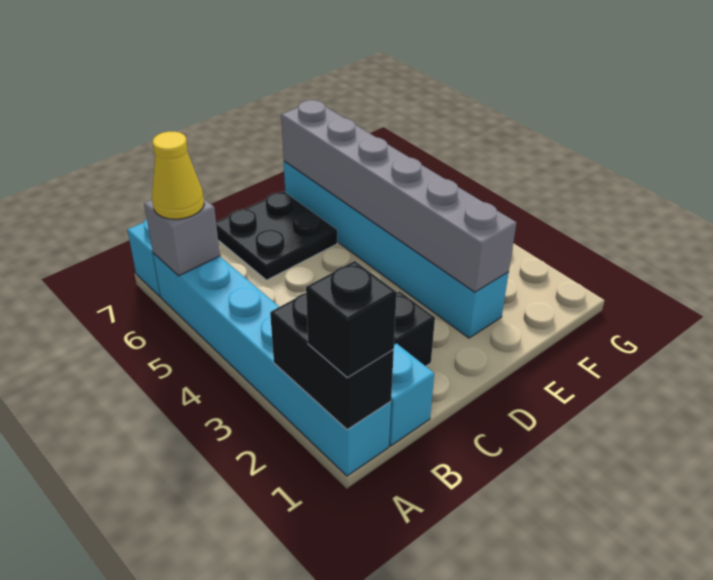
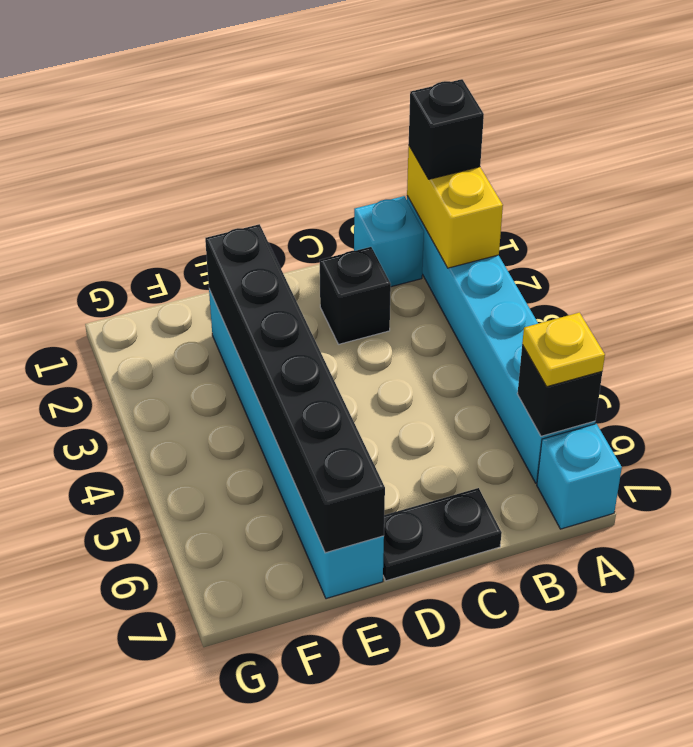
black brick A1:A2 level 2 -> yellow brick A1:A2 level 2
grey brick A6 level 2 -> black brick A6 level 2
yellow cone A6 level 3 -> yellow plate A6 level 3
black plate C6:D7 level 1 -> black plate C7:D7 level 1
grey brick E2:E7 level 2 -> black brick E2:E7 level 2

